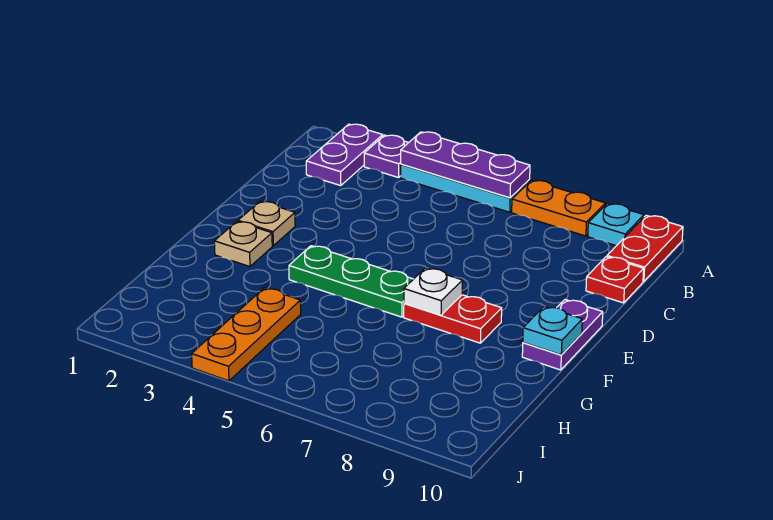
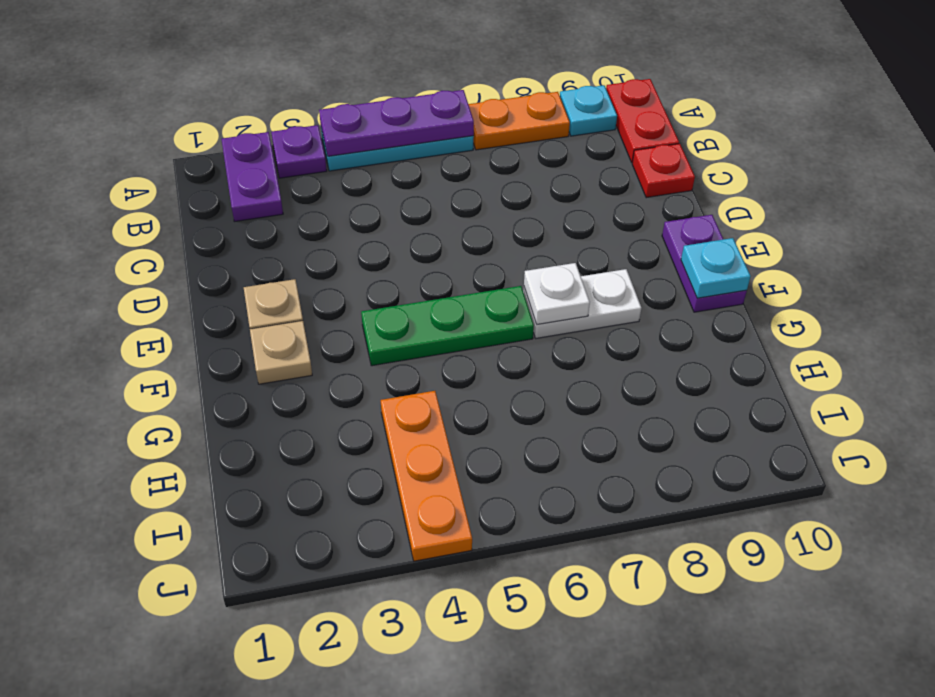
red plate F7:F8 level 1 -> white plate F7:F8 level 1

